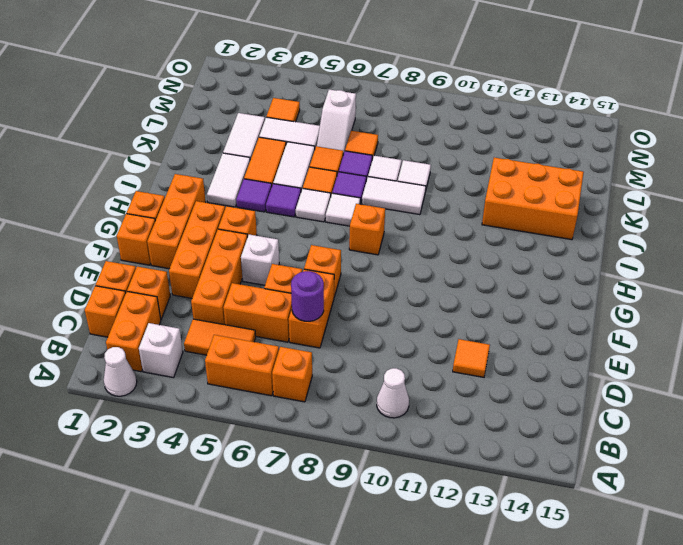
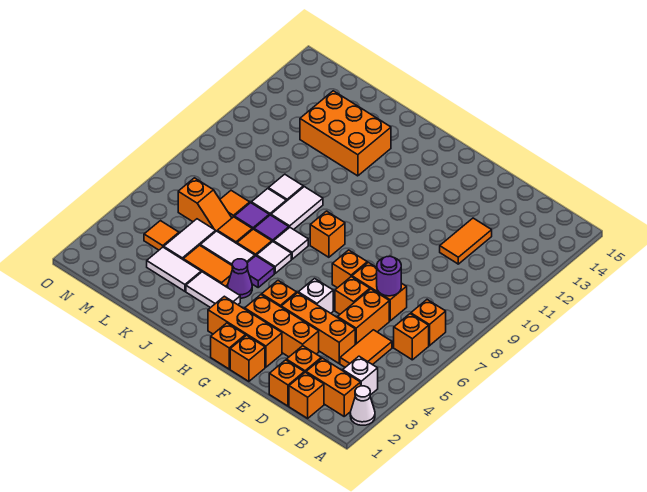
orange brick B5:B6 level 1 -> orange brick B6 level 1
white cone B10 level 1 -> none
orange tile D12 level 1 -> orange tile D11:D12 level 1
purple tile I4 level 1 -> purple cone I4 level 1
orange brick J12:K14 level 1 -> orange brick J12:L13 level 1
white slope L6:M6 level 1 top M -> orange slope L6:M6 level 1 top M

